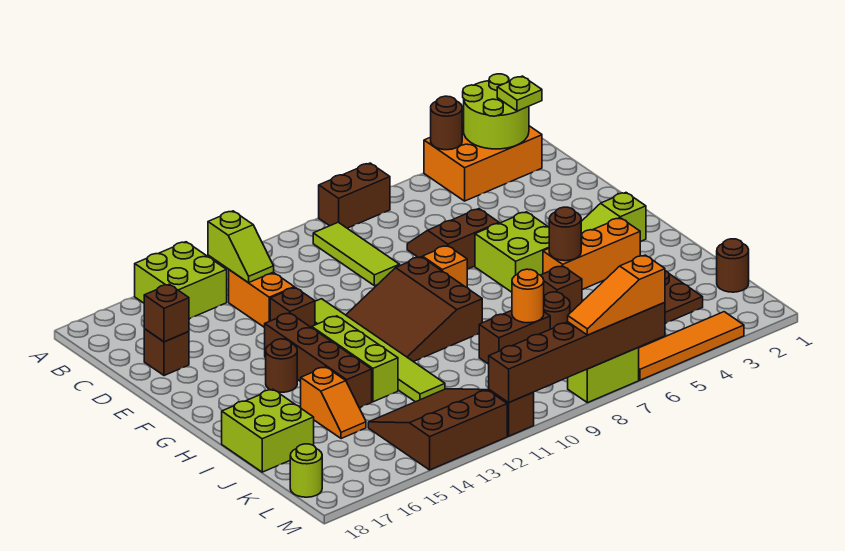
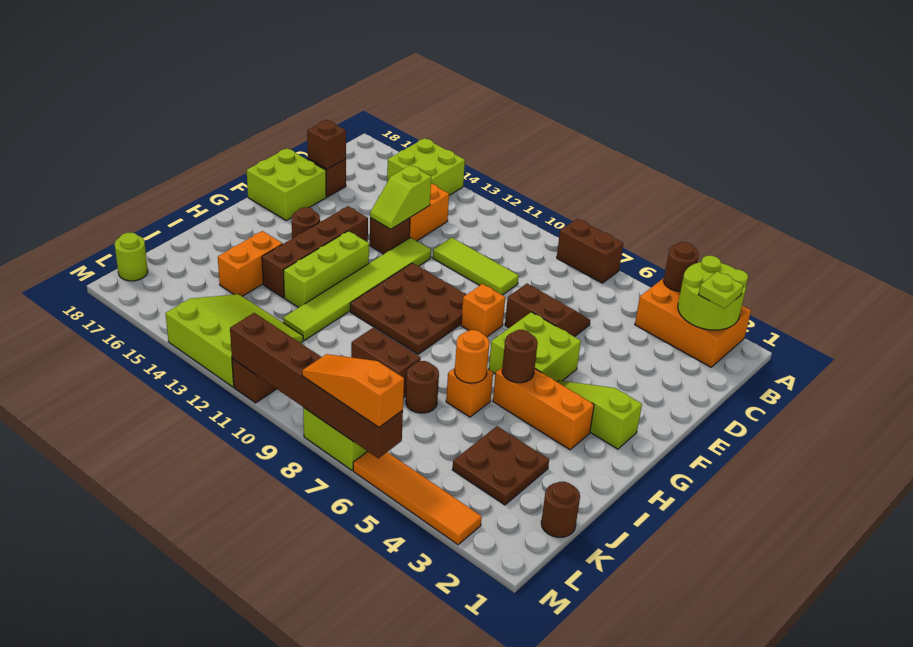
lime tile B9:D9 level 1 -> lime tile D9:D11 level 1
lime slope B13:C13 level 2 top B -> lime slope D13:E13 level 2 top D
brown slope F9:H11 level 1 top 9 -> brown plate F9:H11 level 1
brown brick I6 level 1 -> orange brick I6 level 1
orange slope I15:J15 level 1 top I -> orange brick I15:J15 level 1
lime brick I17:J18 level 1 -> lime brick E17:F18 level 1
orange round brick J8 level 2 -> orange round brick I6 level 2
brown slope K12:M14 level 1 top M -> lime slope K12:M14 level 1 top M

